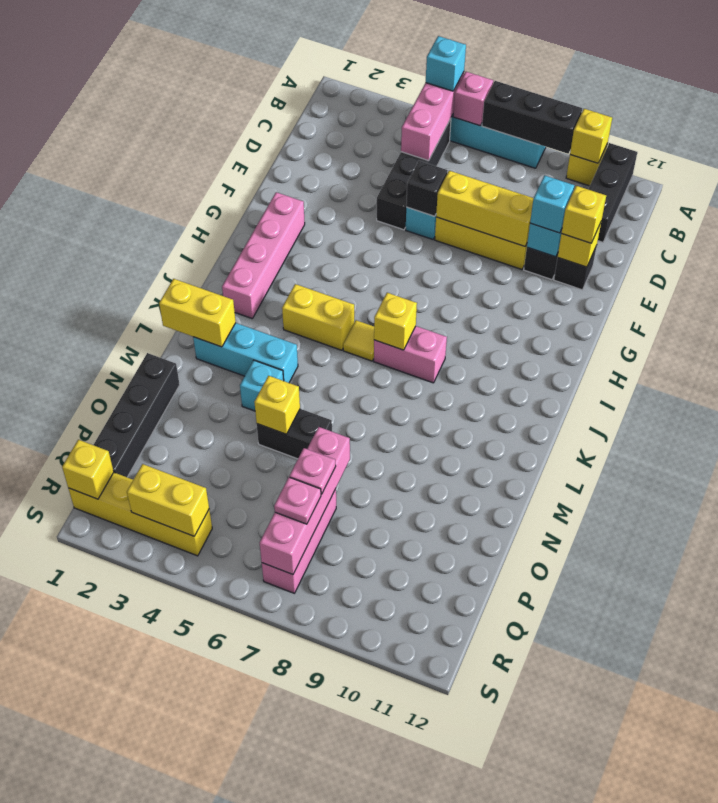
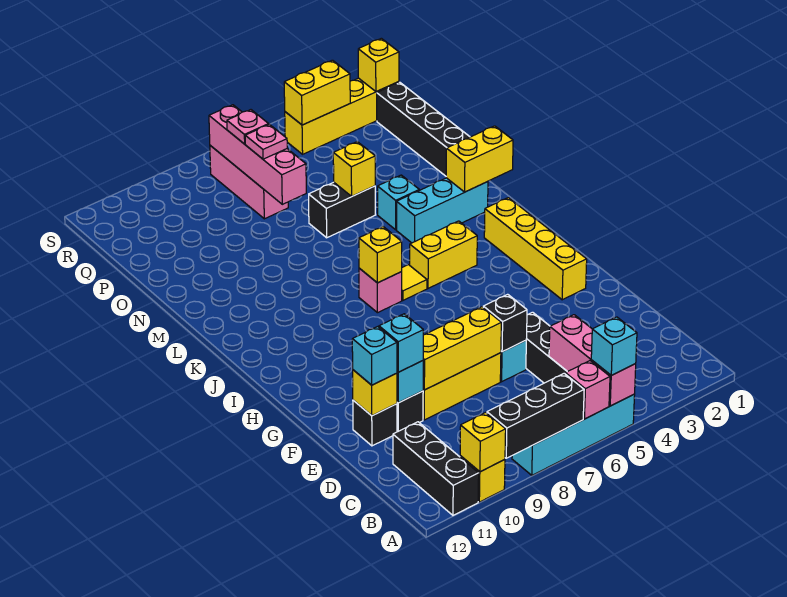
yellow brick E11 level 3 -> cyan brick E11 level 3
pink brick G2:J2 level 1 -> yellow brick G2:J2 level 1
pink brick J7:J8 level 1 -> pink brick J7 level 1

